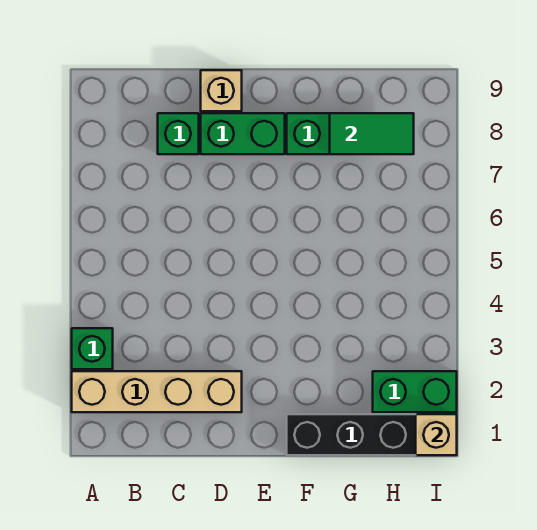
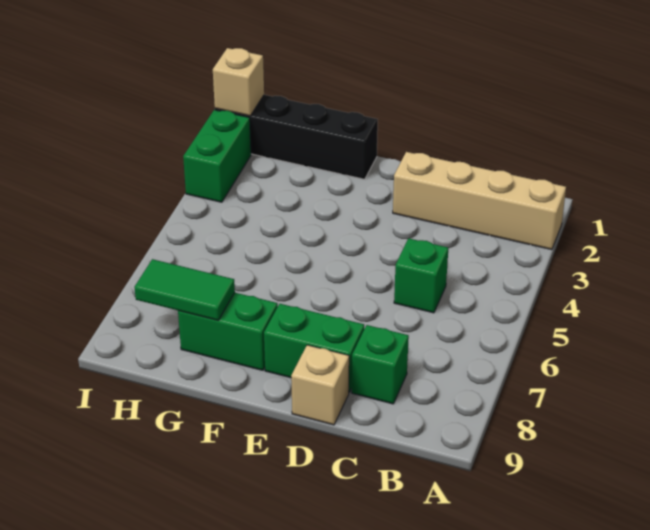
green brick A3 level 1 -> green brick C5 level 1
green brick H2:I2 level 1 -> green brick I2:I3 level 1

